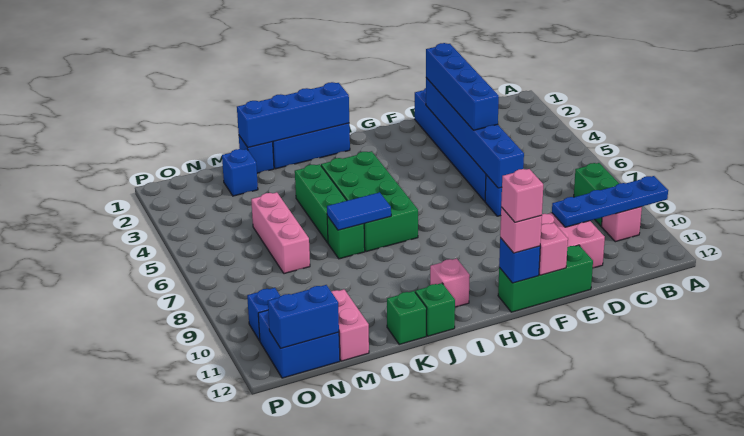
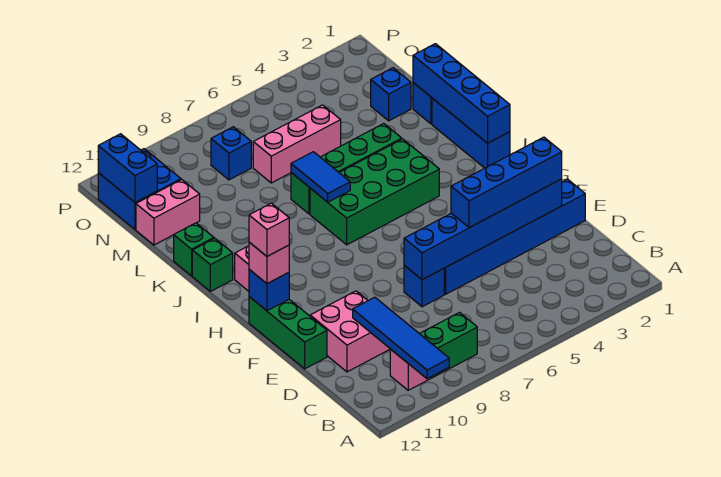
blue plate A10:D10 level 2 -> blue tile A10:D10 level 2
pink brick F12 level 2 -> none
blue brick O10 level 1 -> blue brick N8 level 1

